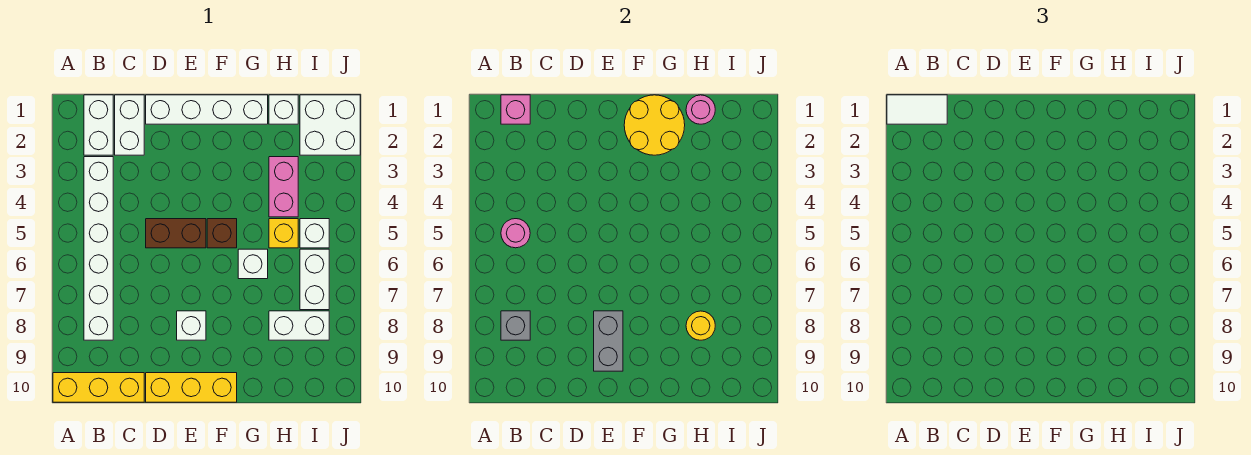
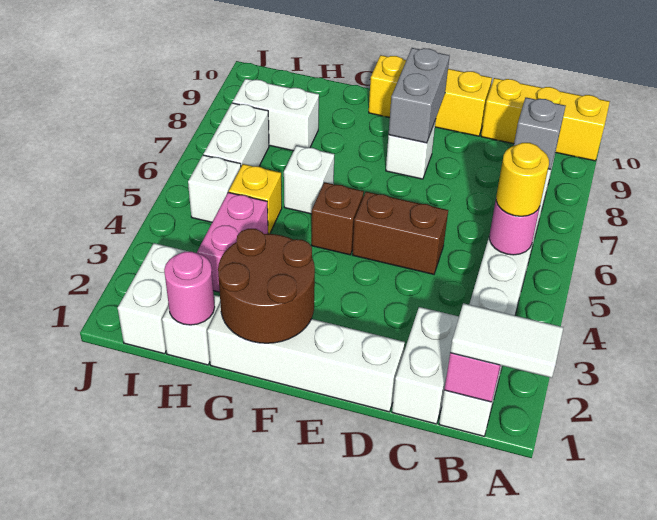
yellow round brick F1:G2 level 2 -> brown round brick F1:G2 level 2
yellow round brick H8 level 2 -> yellow round brick B5 level 3
white brick I1:J2 level 1 -> white brick I1:I2 level 1

